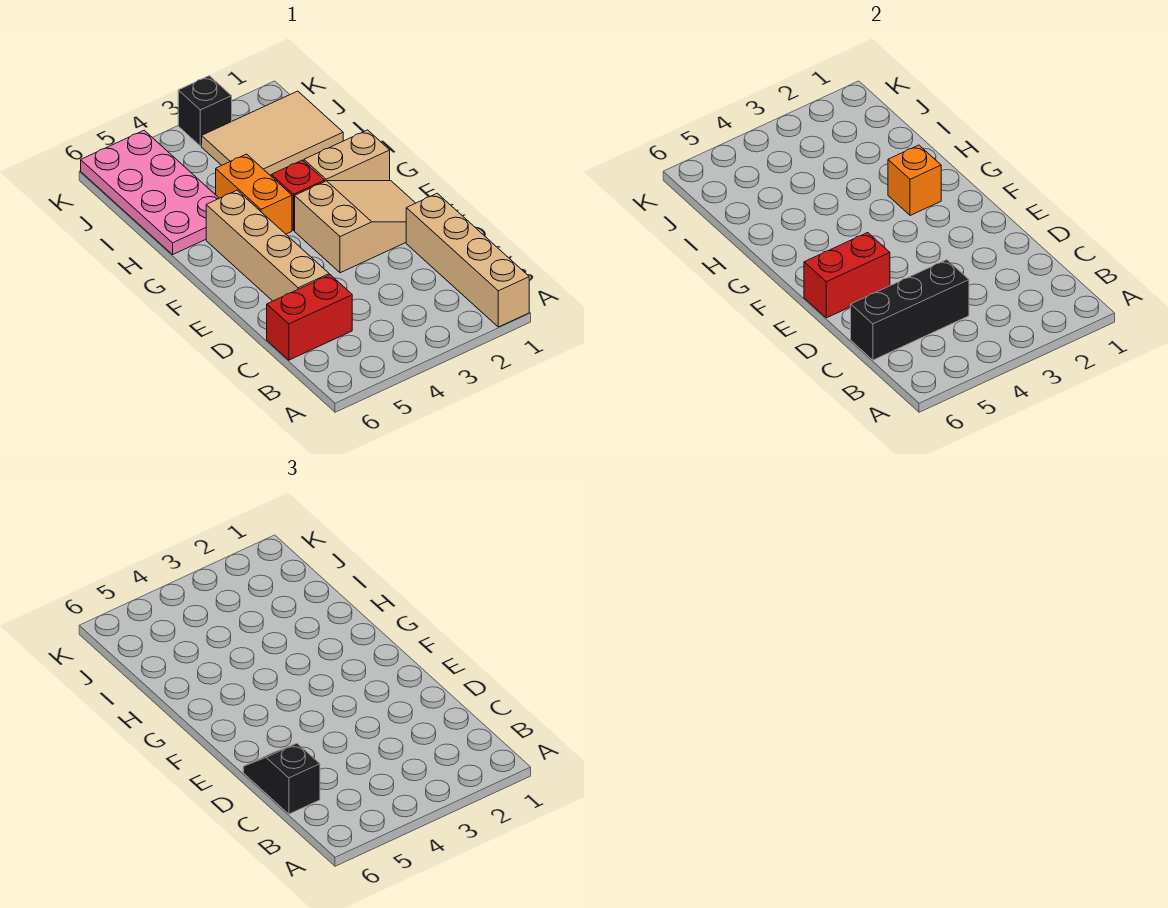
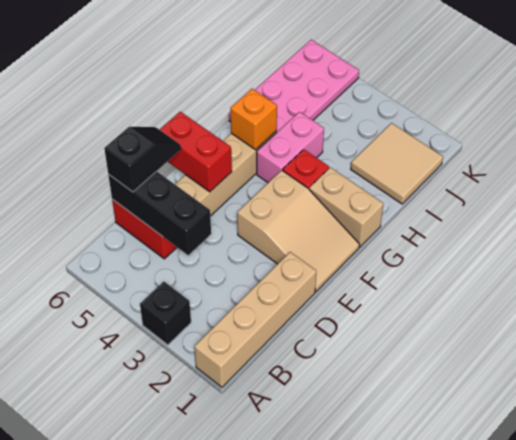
orange brick G2 level 2 -> orange brick G5 level 2
orange brick G4:H4 level 1 -> pink brick G4:H4 level 1
tan tile I1:J3 level 1 -> tan tile I1:J2 level 1
black brick K3 level 1 -> black brick A3 level 1

